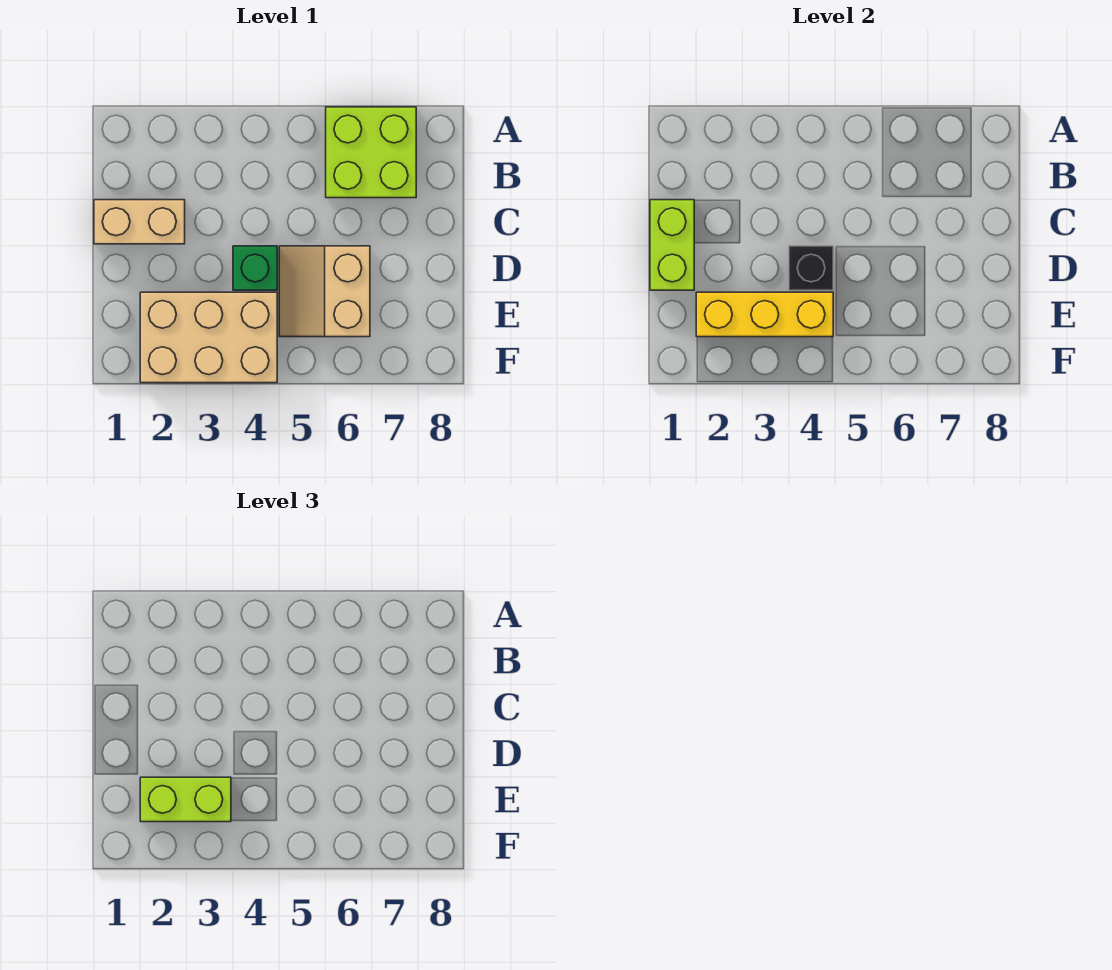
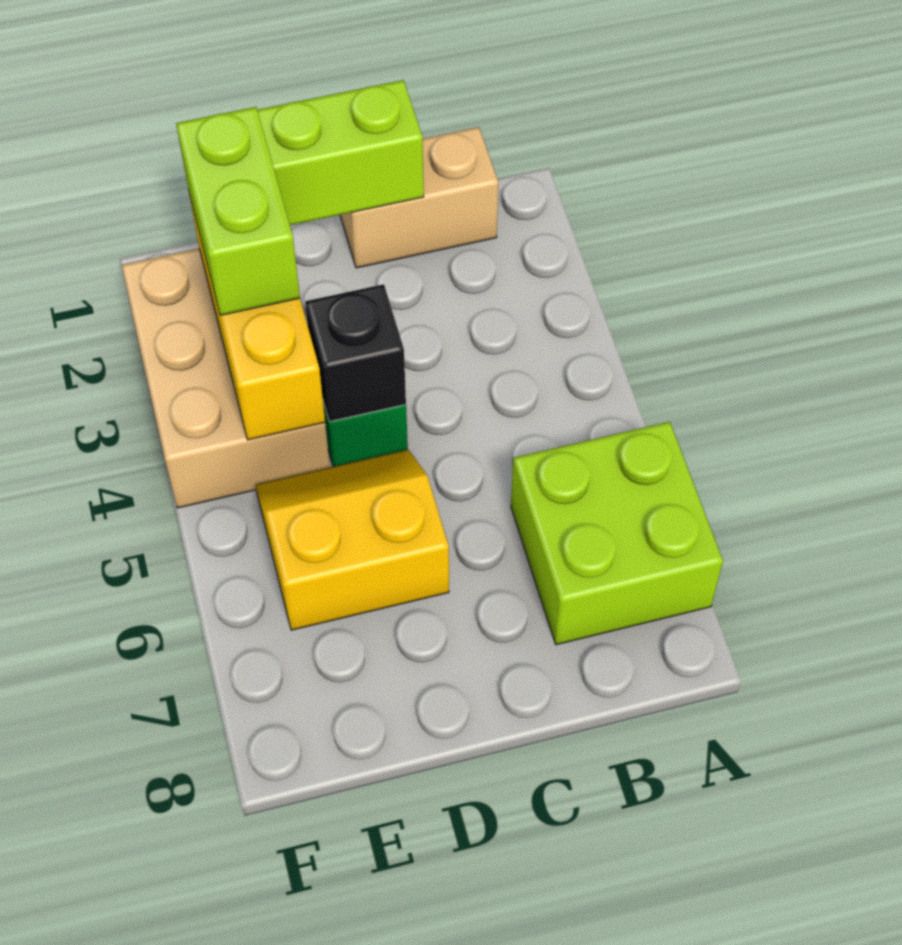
tan brick C1:C2 level 1 -> tan brick B1:C1 level 1
tan slope D5:E6 level 1 top 6 -> yellow slope D5:E6 level 1 top 6

